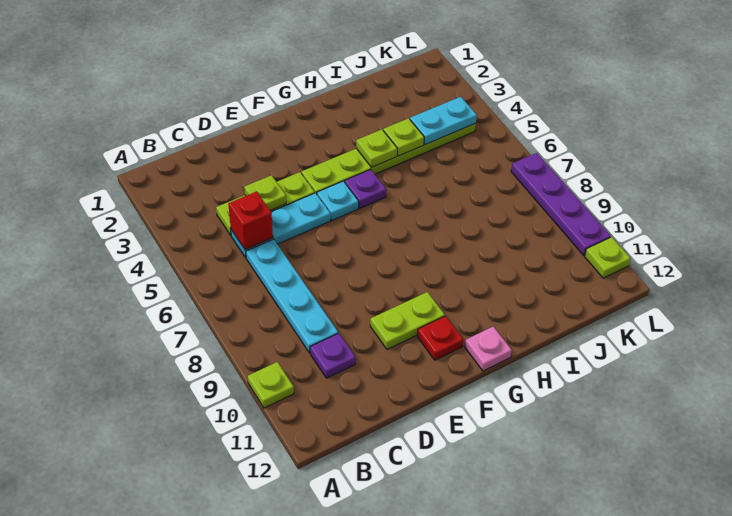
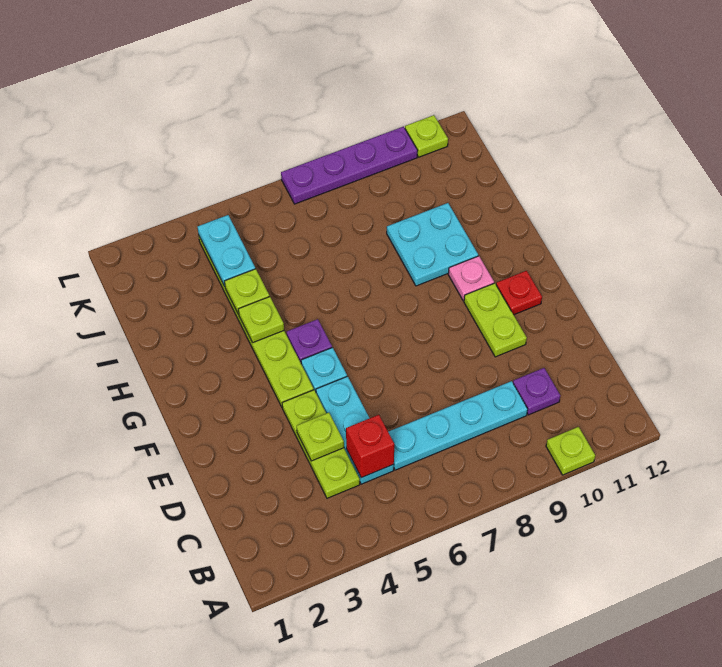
pink plate G12 level 1 -> pink plate G10 level 1
none -> cyan plate H9:I10 level 1

